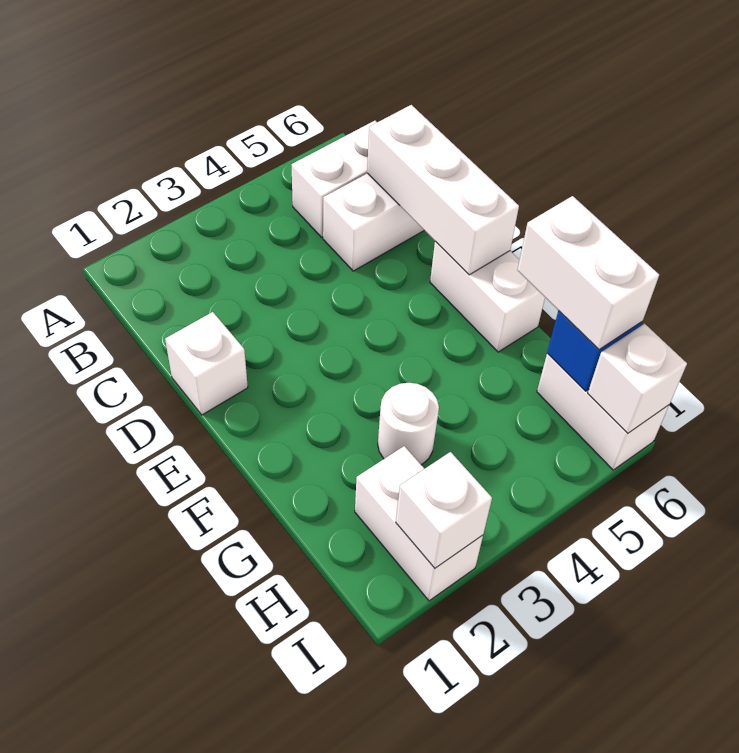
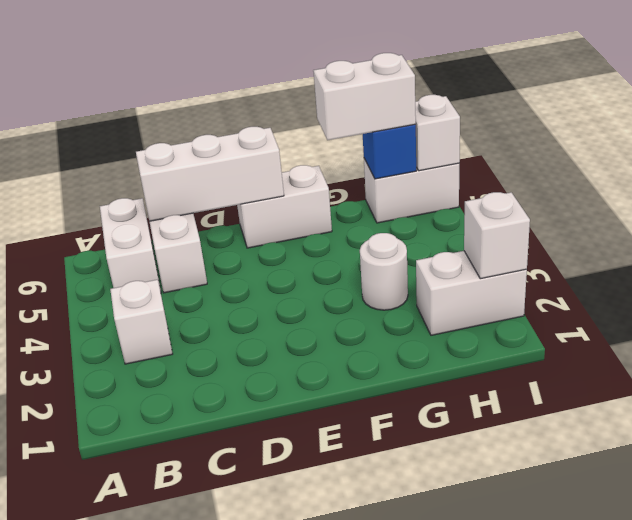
white brick D1 level 1 -> white brick B3 level 1

